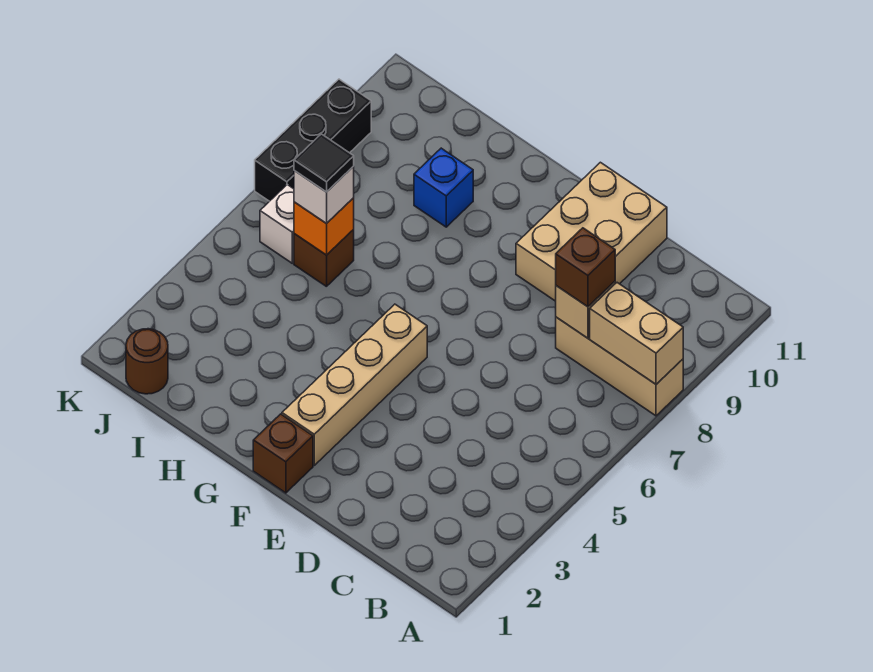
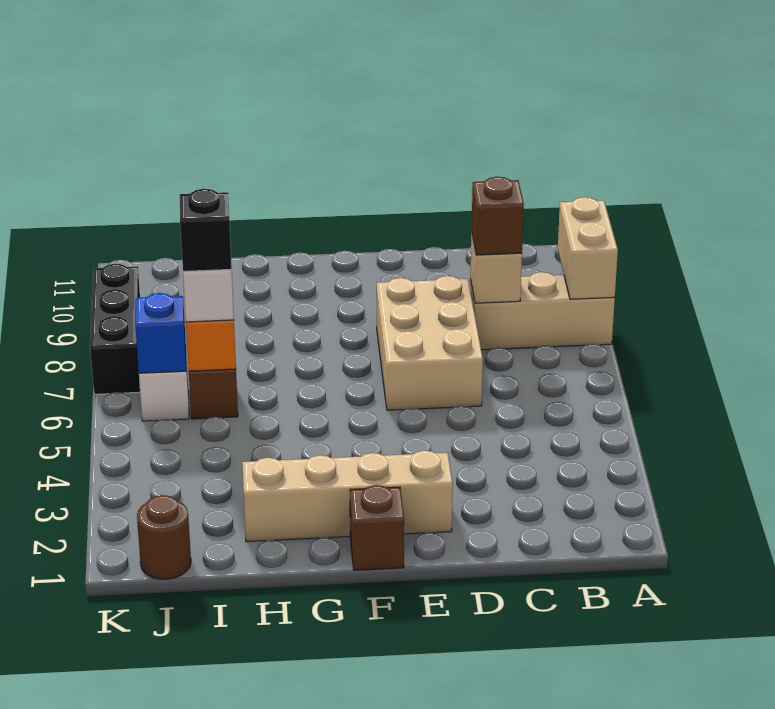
tan brick A8:B8 level 2 -> tan brick A8:A9 level 2
tan brick D9:E11 level 1 -> tan brick D6:E8 level 1
tan brick F2:F5 level 1 -> tan brick E2:H2 level 1
blue brick H9 level 1 -> blue brick J6 level 2
black tile I6 level 4 -> black brick I6 level 4

